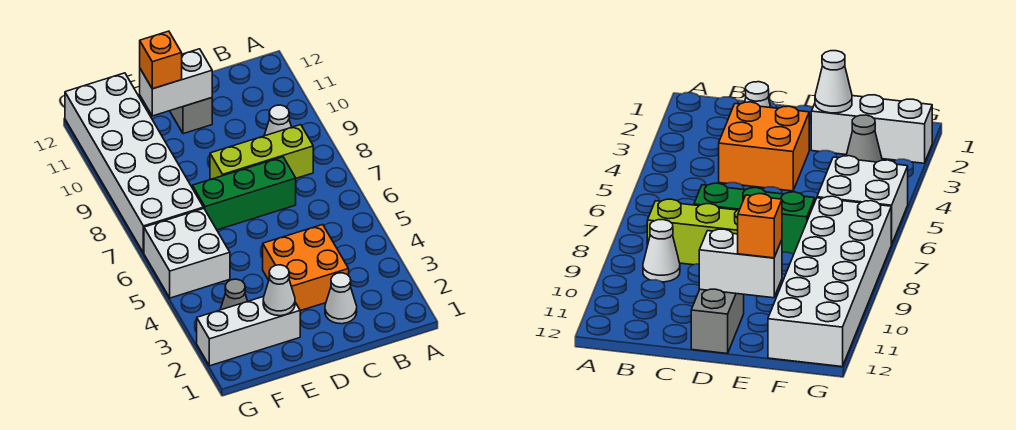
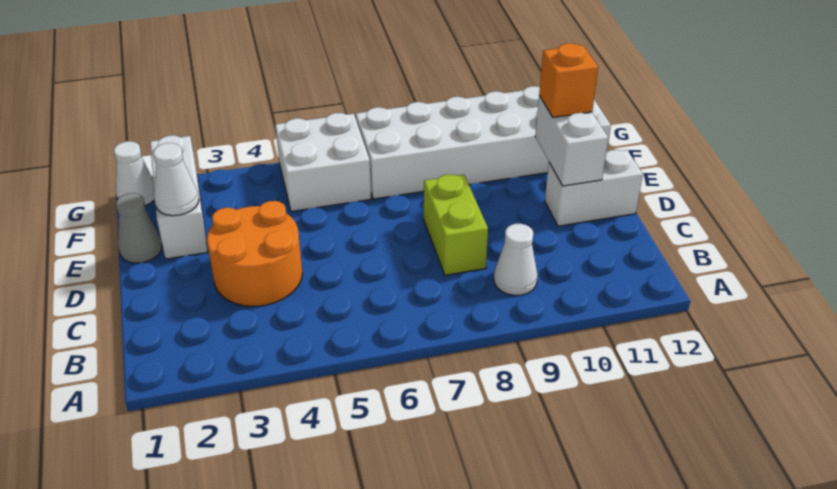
lime brick B8:D8 level 1 -> lime brick C8:D8 level 1
white cone C2 level 1 -> white cone G1 level 1
orange brick C3:D4 level 1 -> orange round brick C3:D4 level 1
green brick C7:E7 level 1 -> none
grey brick D11:D12 level 1 -> white brick D11:D12 level 1
grey cone F3 level 1 -> grey cone E1 level 1

